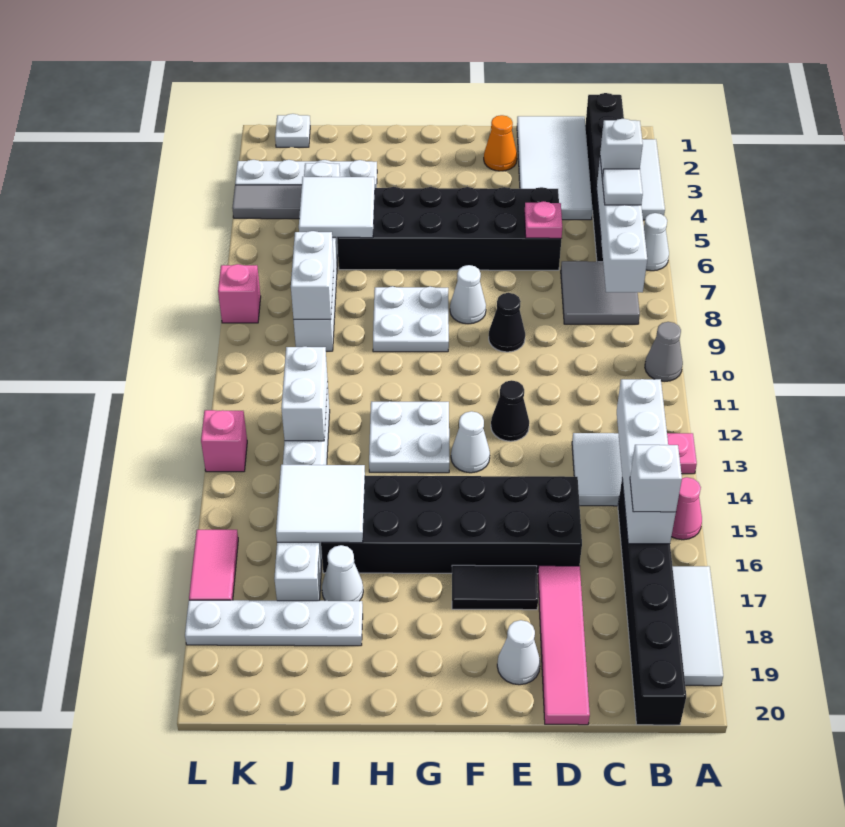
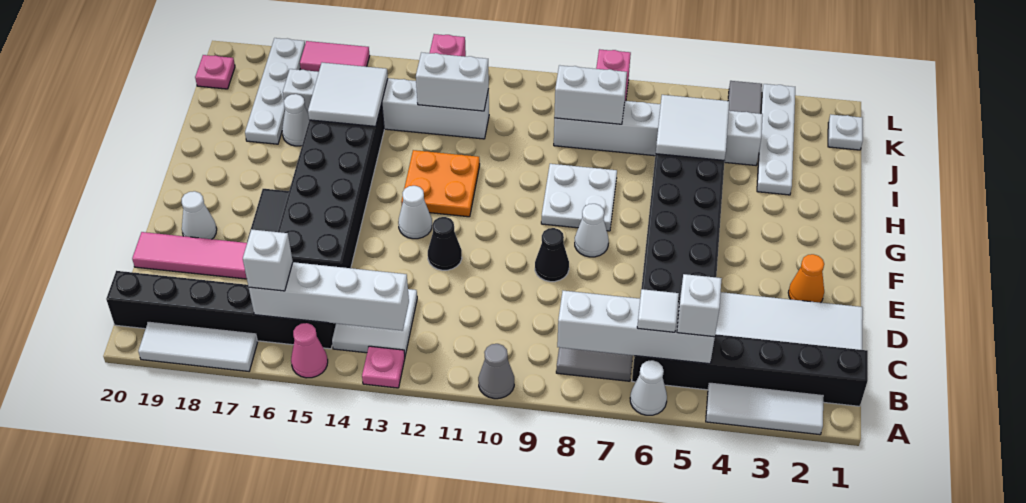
pink plate D6 level 2 -> pink plate K20 level 1
white plate G12:H13 level 1 -> orange plate G12:H13 level 1

